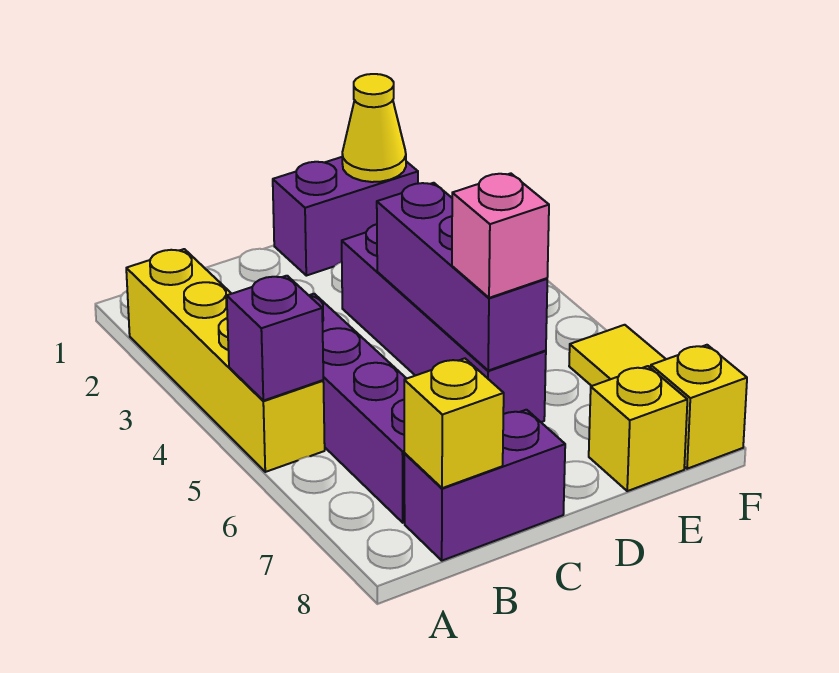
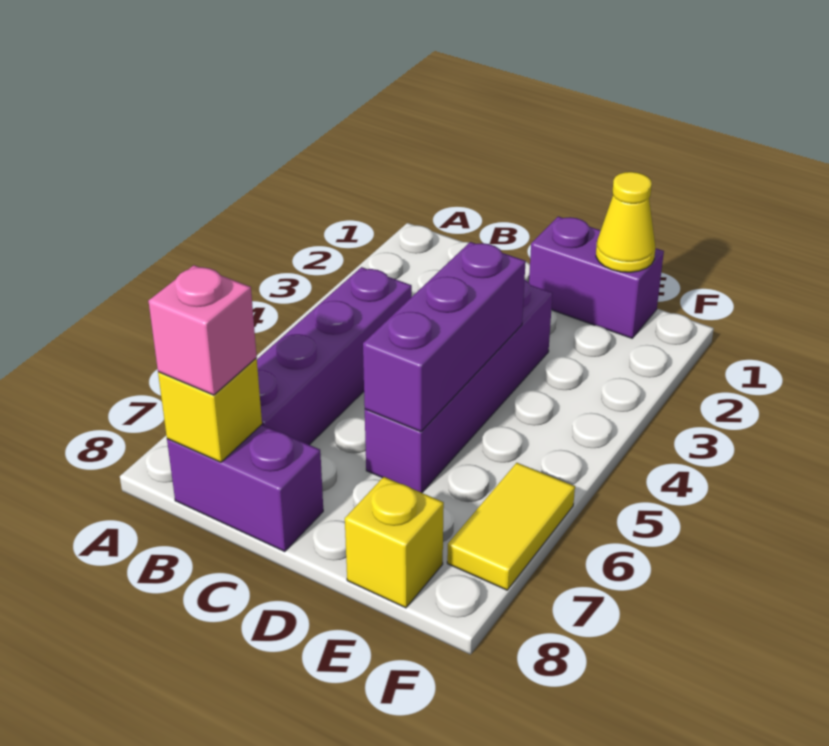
yellow brick A2:A5 level 1 -> none
purple brick A5 level 2 -> none
pink brick D6 level 3 -> pink brick B8 level 3
yellow brick F8 level 1 -> none

